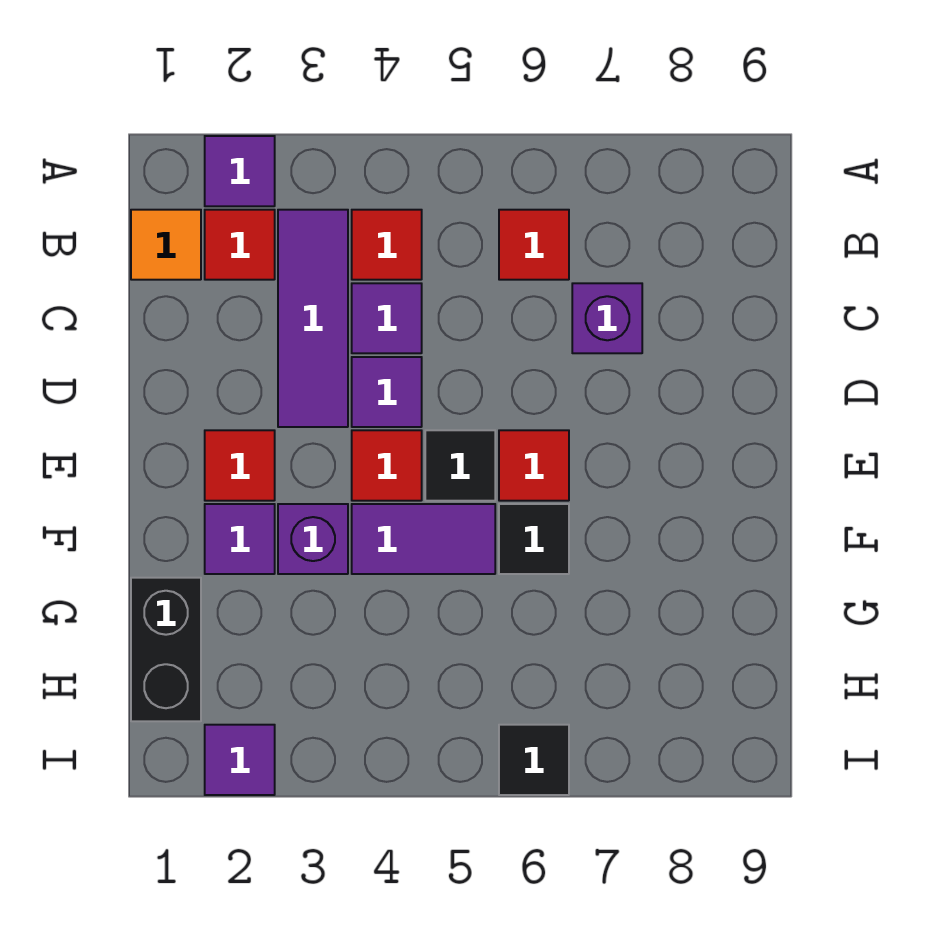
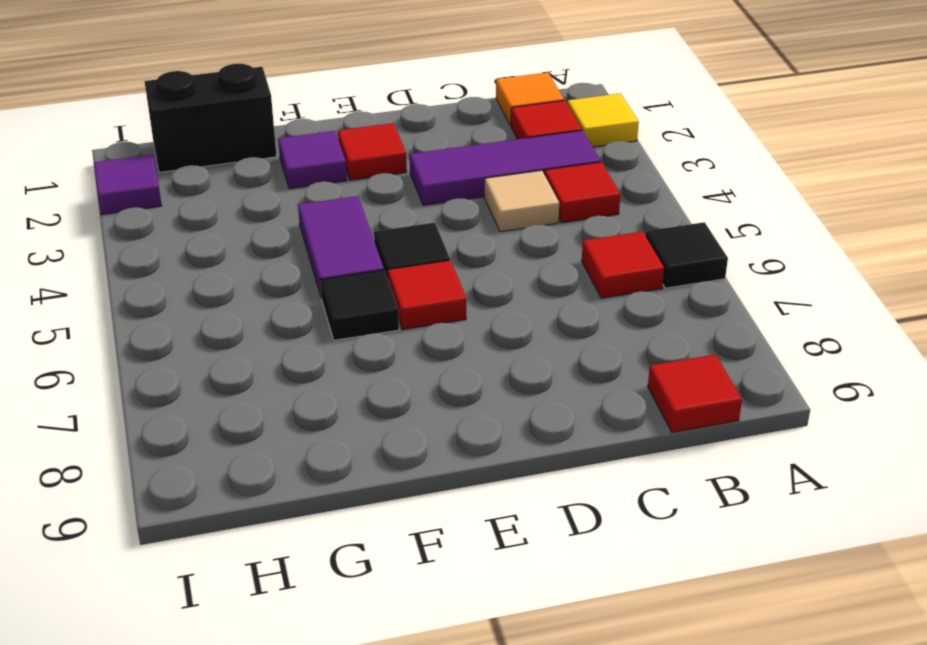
purple tile A2 level 1 -> yellow tile A2 level 1
purple tile C4 level 1 -> tan tile C4 level 1
purple brick C7 level 1 -> none
purple tile D4 level 1 -> none
red tile E4 level 1 -> red tile B9 level 1
purple brick F3 level 1 -> none
black tile I6 level 1 -> black tile A6 level 1

